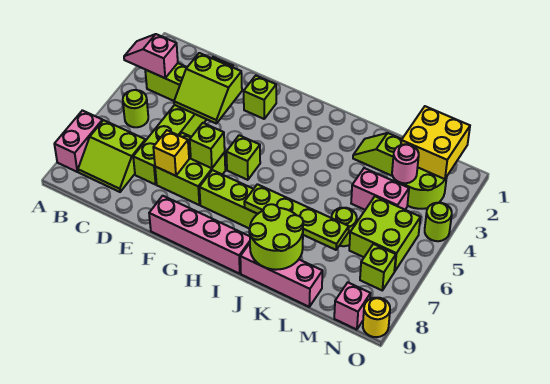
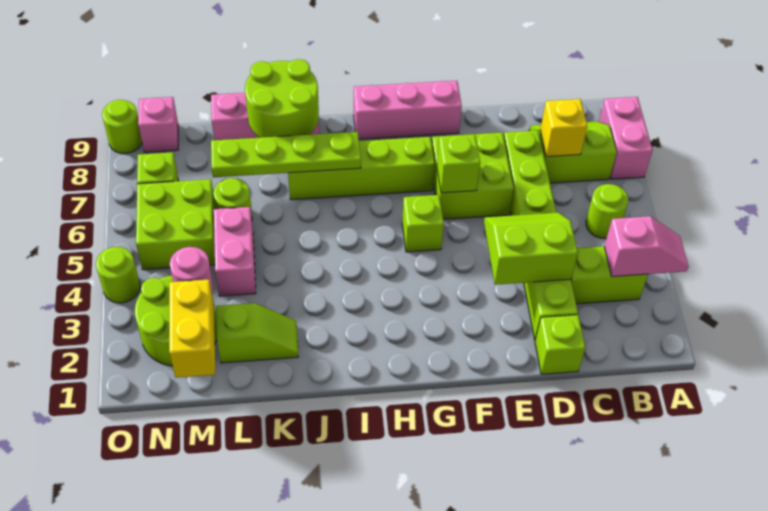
yellow brick E7 level 2 -> yellow brick C7 level 2
lime brick F2 level 1 -> lime brick D1 level 1
pink brick F9:I9 level 1 -> pink brick F9:H9 level 1
pink brick L4:M4 level 1 -> pink brick L4:L5 level 1
yellow brick M1:N2 level 2 -> yellow brick M1:M2 level 2
yellow round brick O9 level 1 -> lime round brick O9 level 1

